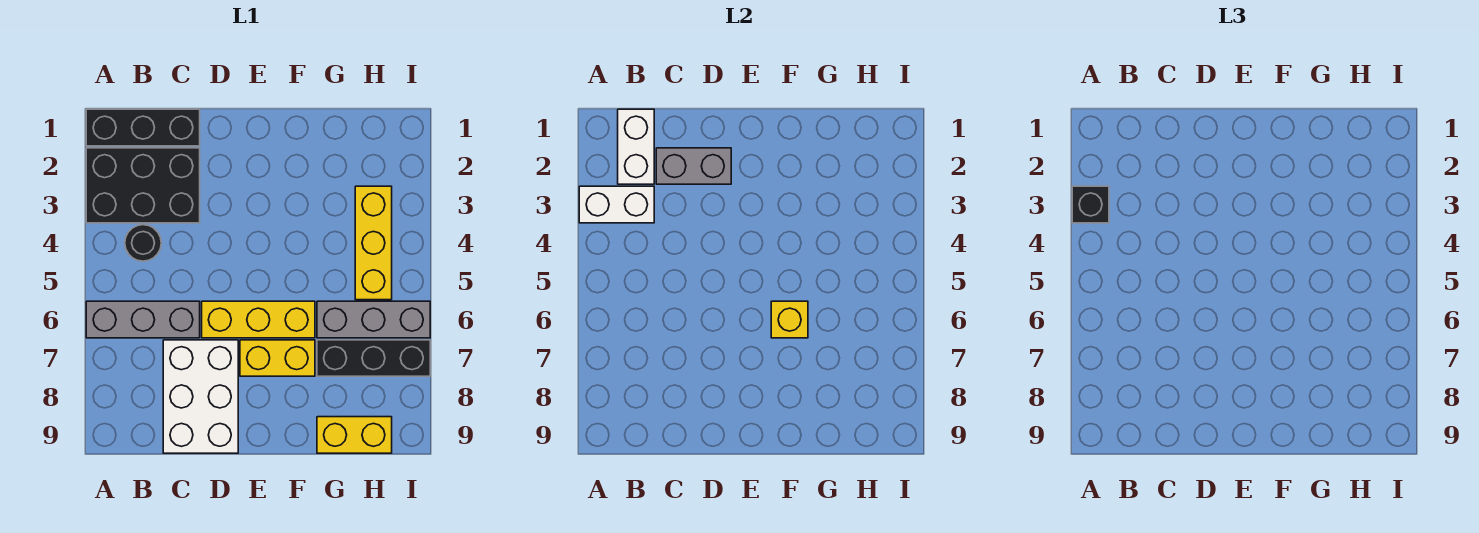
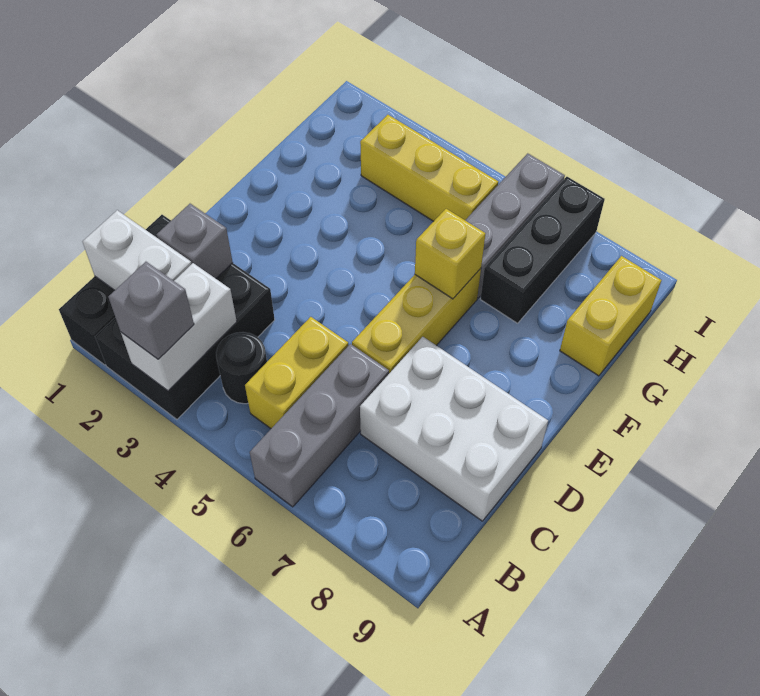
black brick A3 level 3 -> grey brick A3 level 3
grey brick C2:D2 level 2 -> grey brick C2 level 2
yellow brick E7:F7 level 1 -> yellow brick B5:C5 level 1

